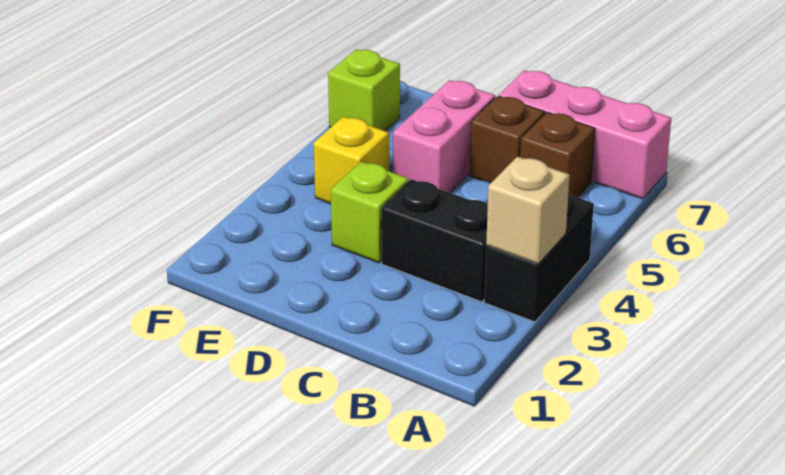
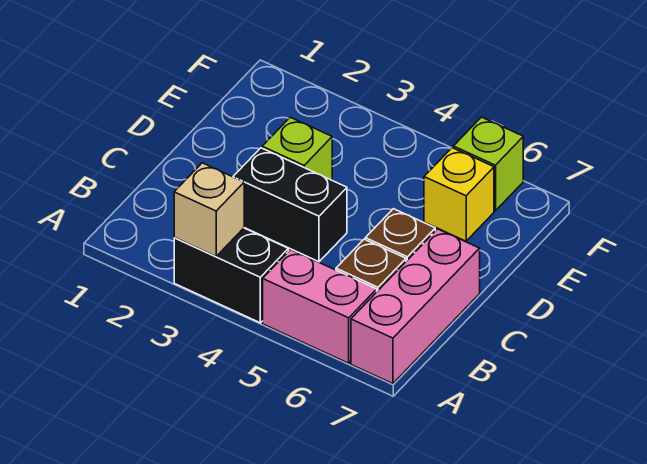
black brick B3:C3 level 1 -> black brick C3:C4 level 1
pink brick D5:D6 level 1 -> pink brick A5:A6 level 1
yellow brick E4 level 1 -> yellow brick E6 level 1

